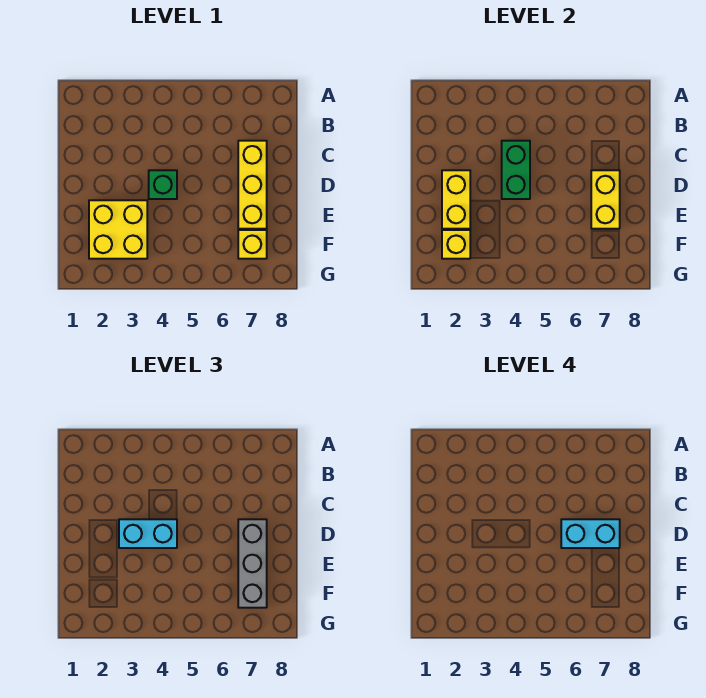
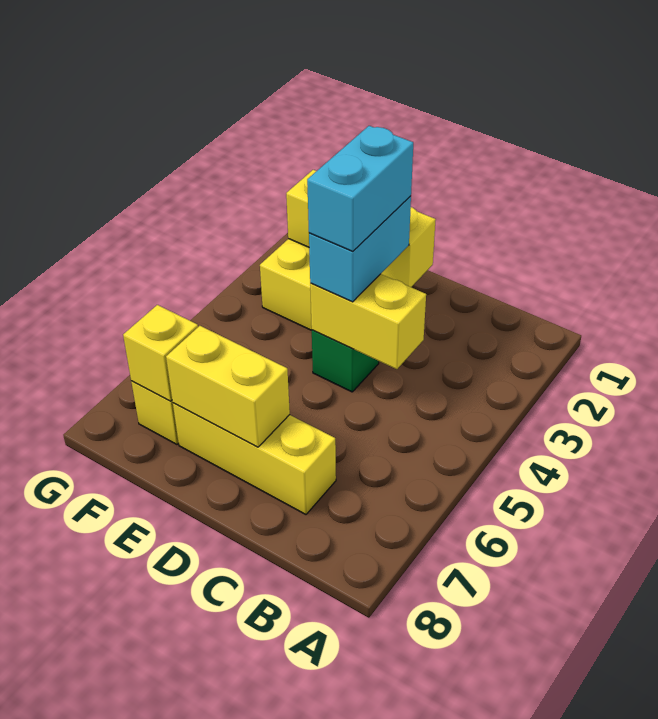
green brick C4:D4 level 2 -> yellow brick C4:D4 level 2
cyan brick D6:D7 level 4 -> cyan brick D3:D4 level 4
grey brick D7:F7 level 3 -> none
none -> yellow brick F7 level 2

